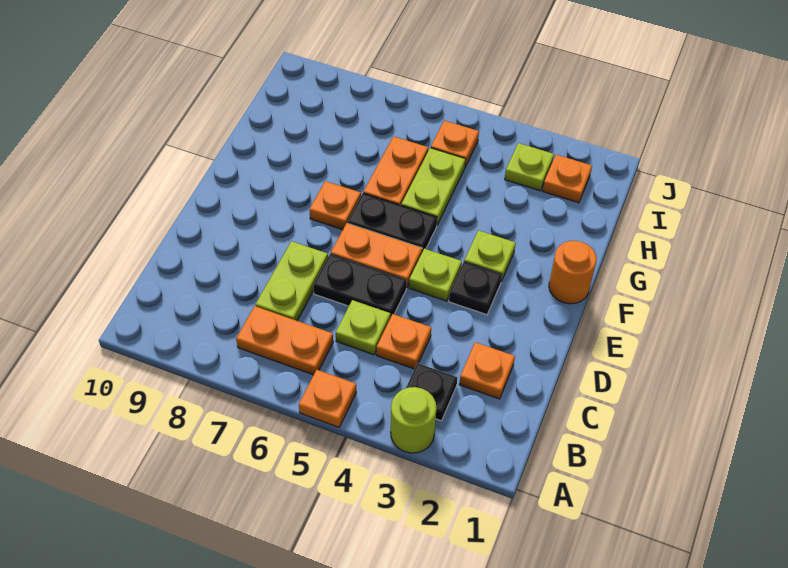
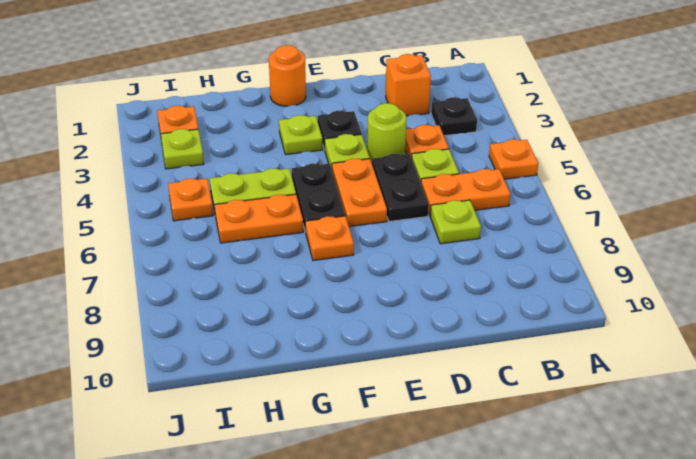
lime round brick A3 level 1 -> lime round brick D4 level 1
orange plate B6:B7 level 1 -> orange plate B6:C6 level 1
orange plate C2 level 1 -> orange brick C2 level 1
lime plate C7:D7 level 1 -> lime plate C7 level 1

